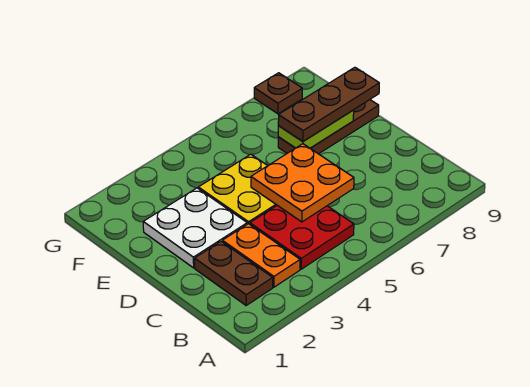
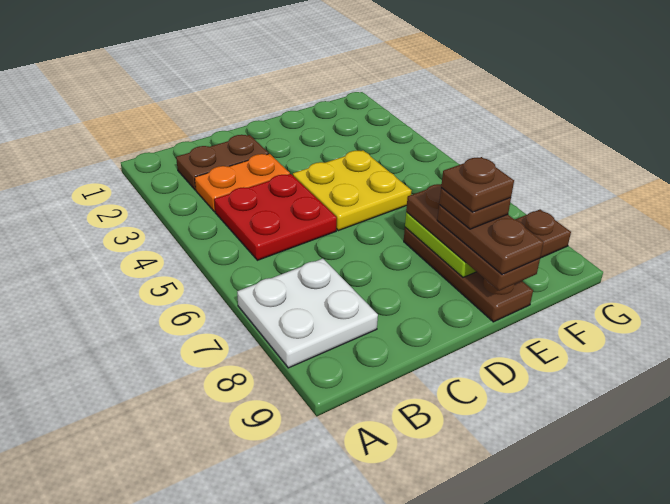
orange plate C5:D6 level 2 -> none
white plate D2:E3 level 1 -> white plate A7:B8 level 1
none -> brown plate E8:E9 level 4
none -> brown plate E8 level 5
none -> brown plate E8 level 6

